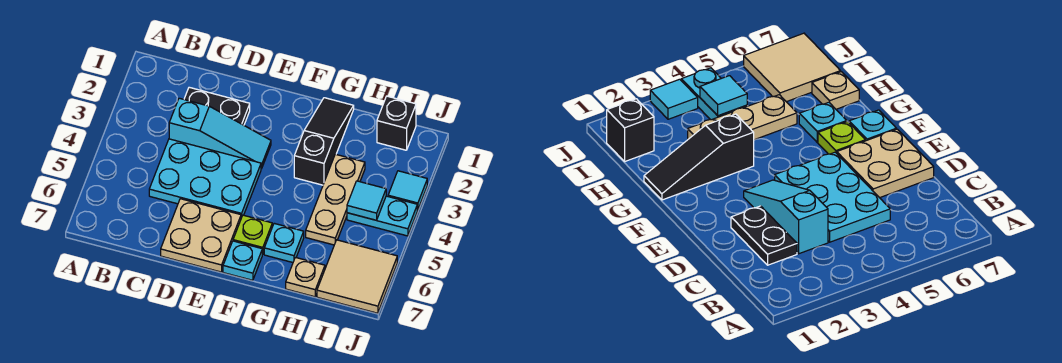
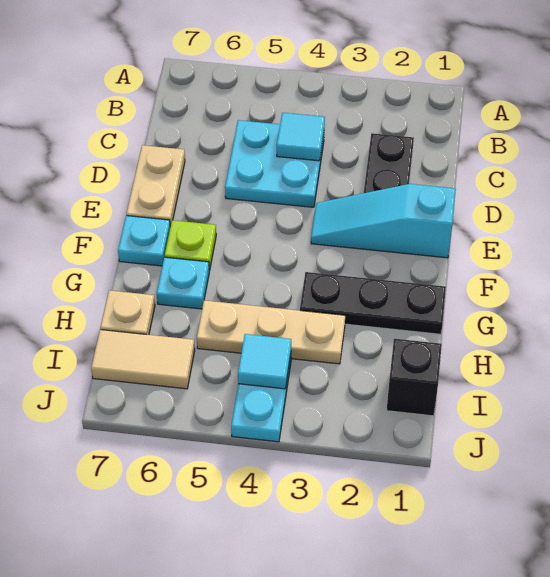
cyan slope C3:E3 level 1 top C -> cyan slope E1:E3 level 1 top 1
cyan plate C4:E5 level 1 -> cyan plate C4:D5 level 1
tan plate D6:E7 level 1 -> tan plate D7:E7 level 1
black slope G1:G3 level 1 top 3 -> black plate G1:G3 level 1
tan tile I6:J7 level 1 -> tan tile I6:I7 level 1
cyan tile J3 level 1 -> cyan tile C4 level 2

